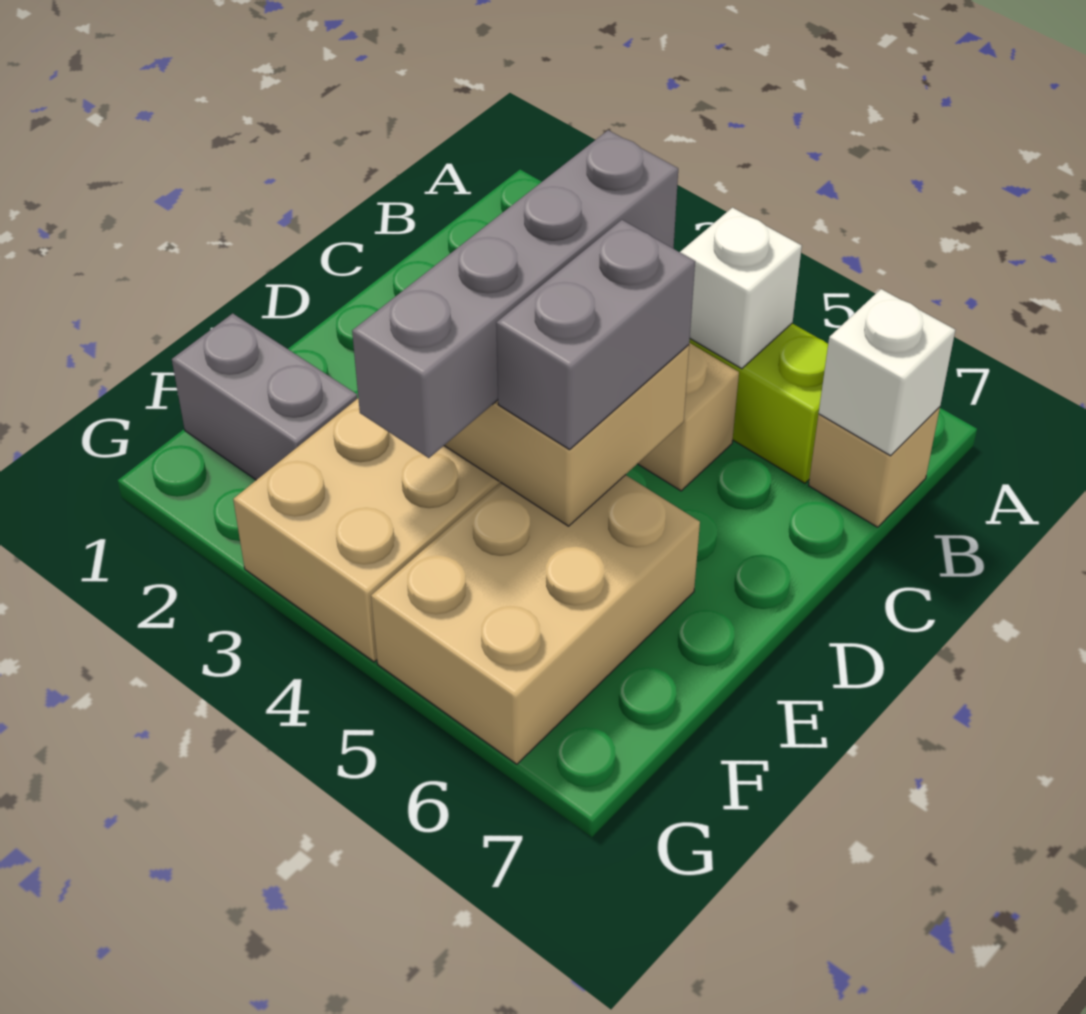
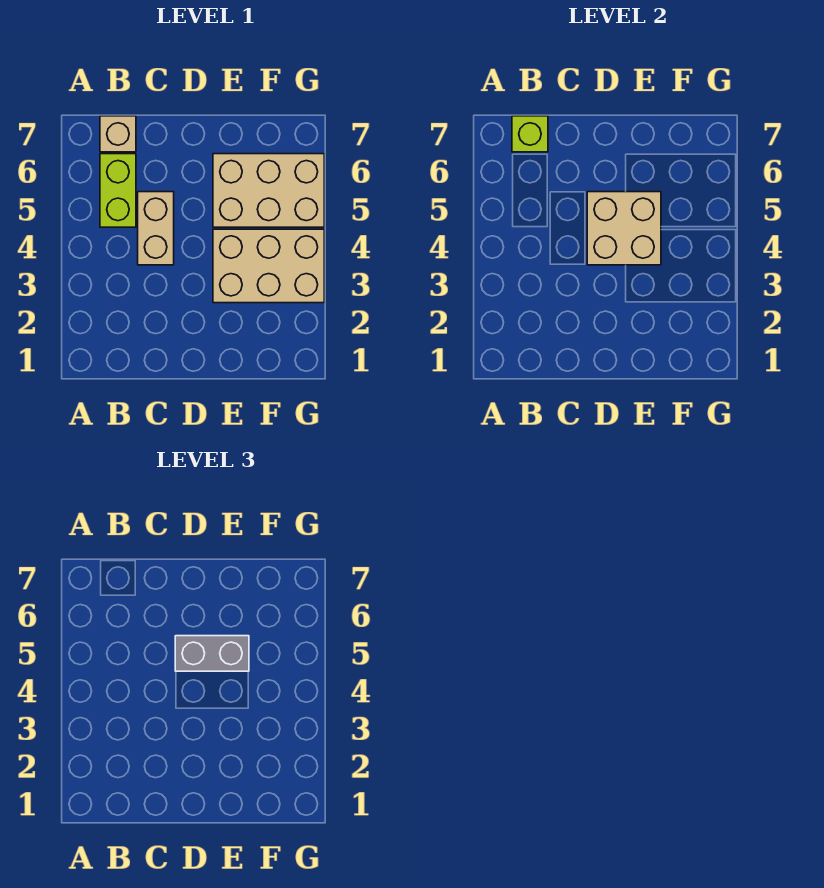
white brick B5 level 2 -> none
white brick B7 level 2 -> lime brick B7 level 2
grey brick C4:F4 level 3 -> none
grey brick F1:F2 level 1 -> none

